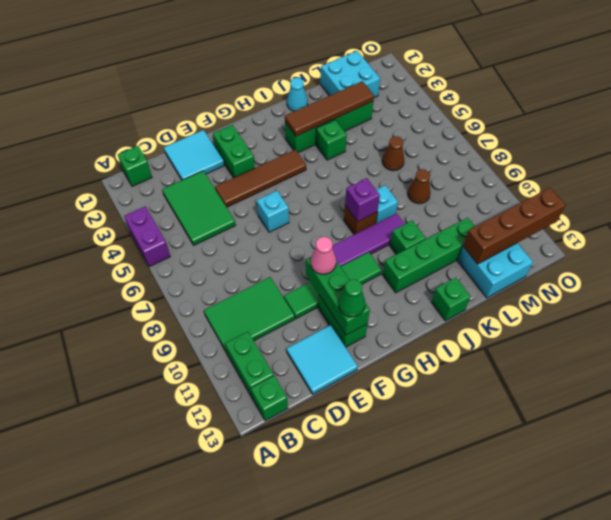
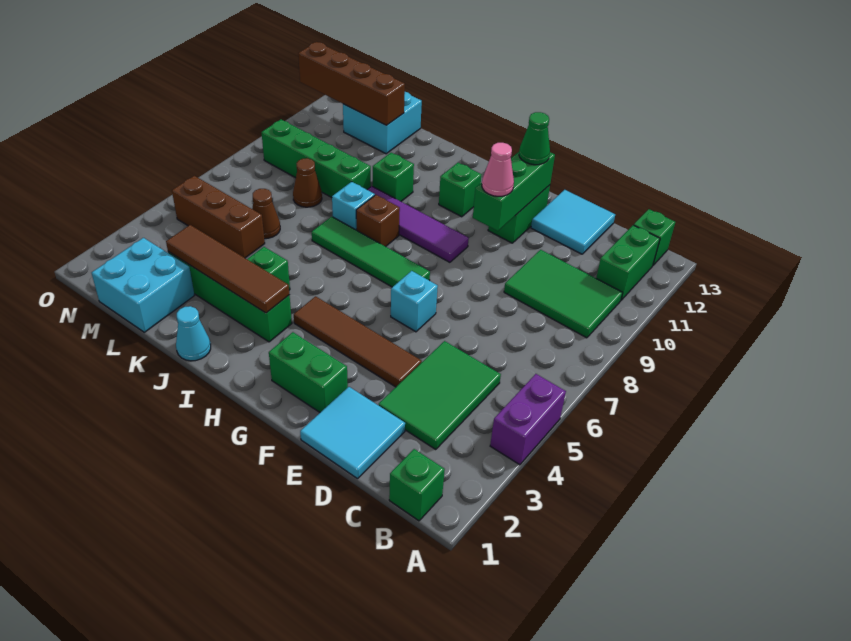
green tile E10:H10 level 1 -> green tile G7:J7 level 1
green brick F2:F3 level 1 -> green brick F2:G2 level 1
purple brick I8 level 2 -> none
green brick I11:L11 level 1 -> green brick K9:N9 level 1
green brick J13 level 1 -> green brick H11 level 1
none -> brown brick L5:N5 level 1

